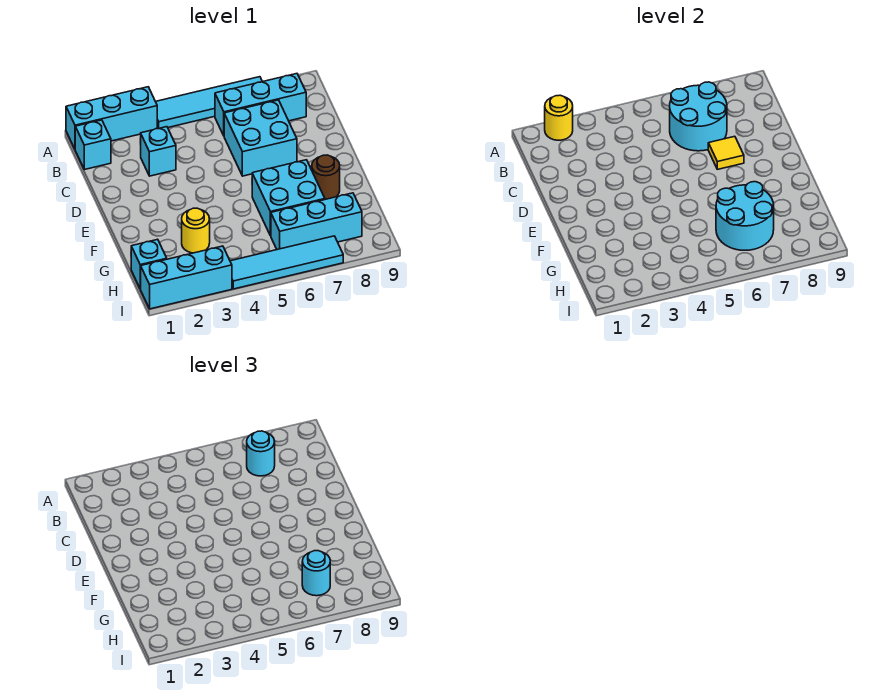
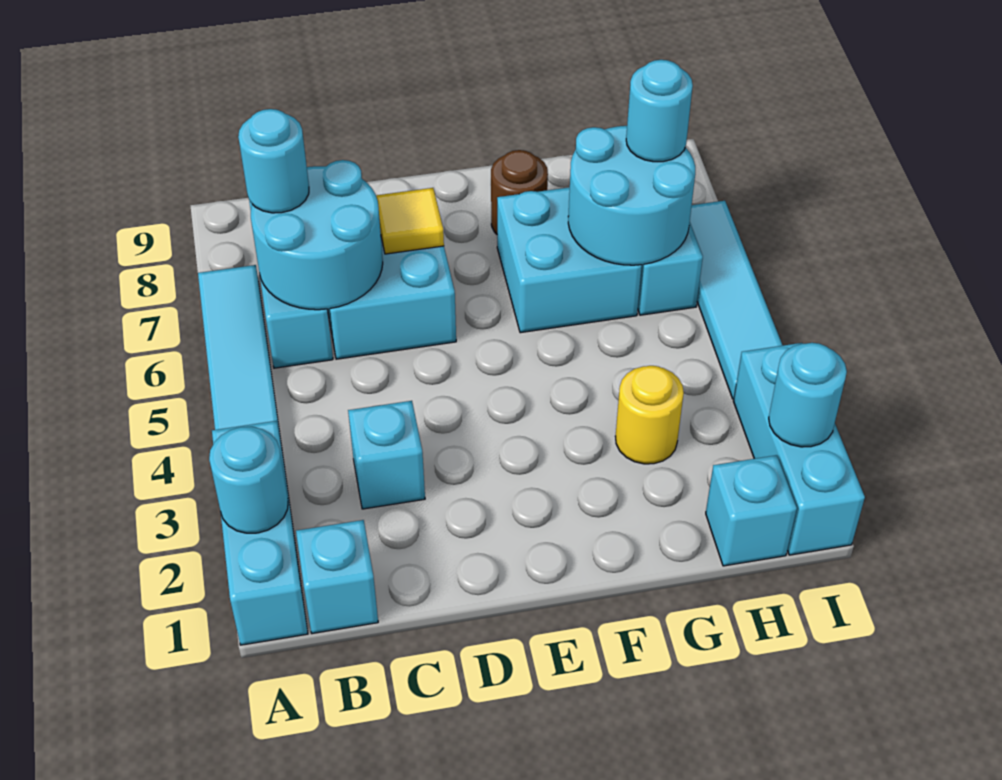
yellow round brick A2 level 2 -> cyan round brick A2 level 2
none -> cyan round brick I2 level 2

